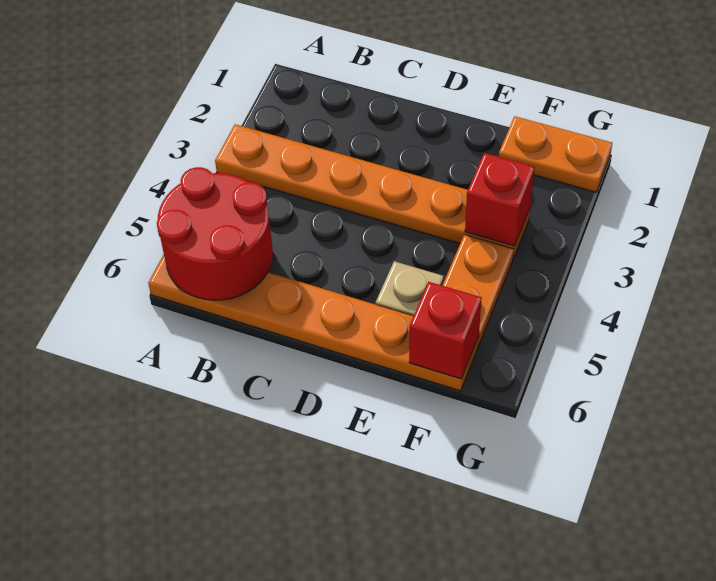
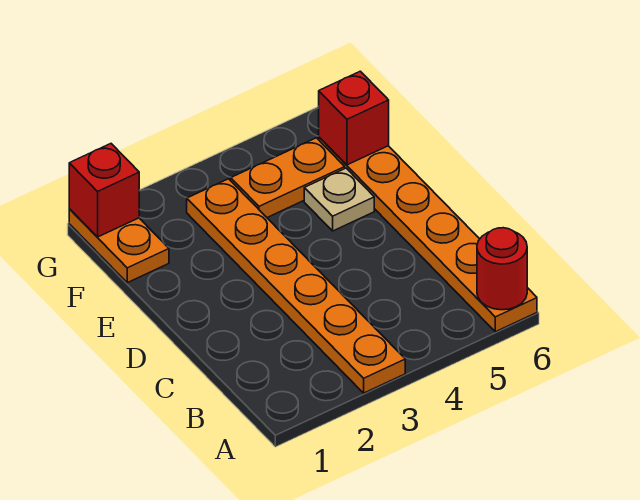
red round brick A5:B6 level 2 -> red round brick A6 level 2
red brick F3 level 2 -> red brick G1 level 2

